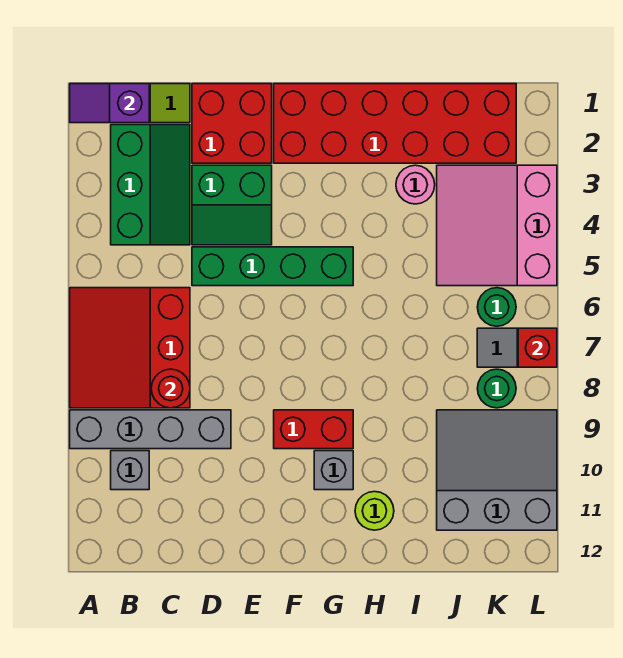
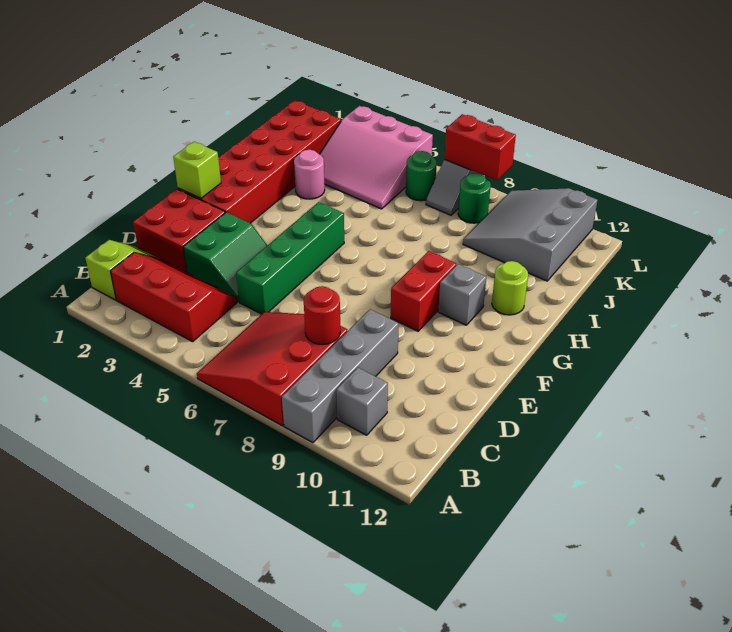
purple slope A1:B1 level 2 top B -> none
red slope A6:C8 level 1 top C -> red slope A6:C8 level 1 top 8
green slope B2:C4 level 1 top B -> red slope B2:C4 level 1 top B
none -> lime brick F1 level 2
red brick L7 level 2 -> red brick L7:L8 level 2

